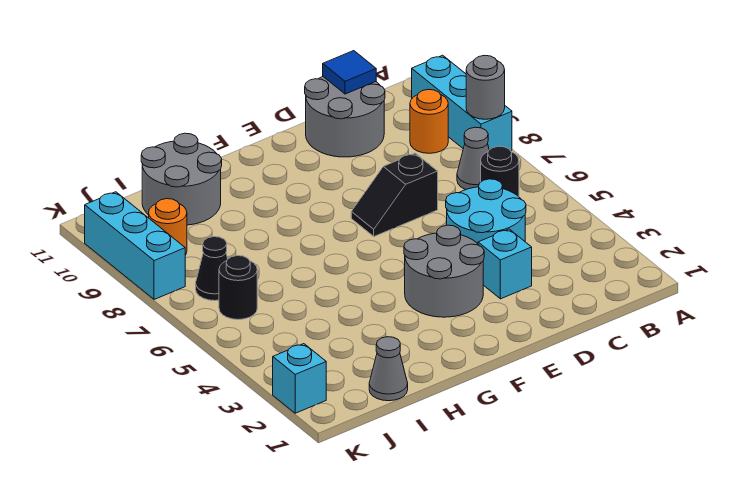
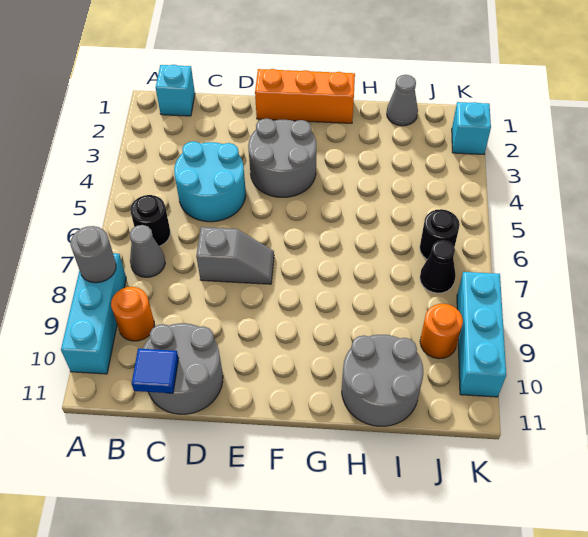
cyan brick D3 level 1 -> cyan brick B1 level 1
black slope D7:E7 level 1 top D -> grey slope D7:E7 level 1 top D
none -> orange brick E1:G1 level 1

